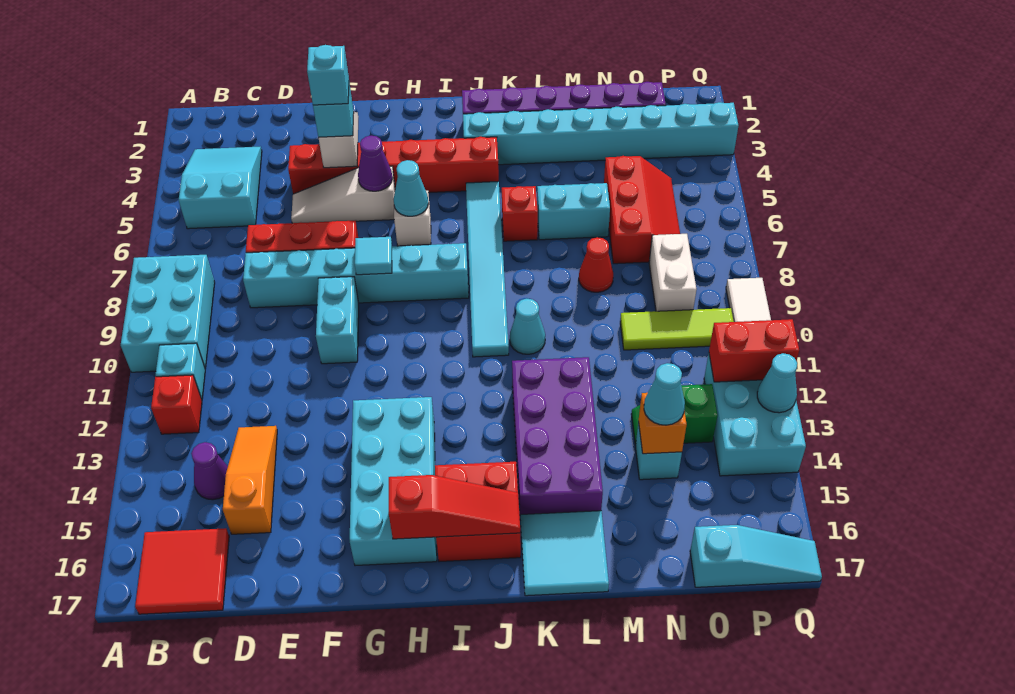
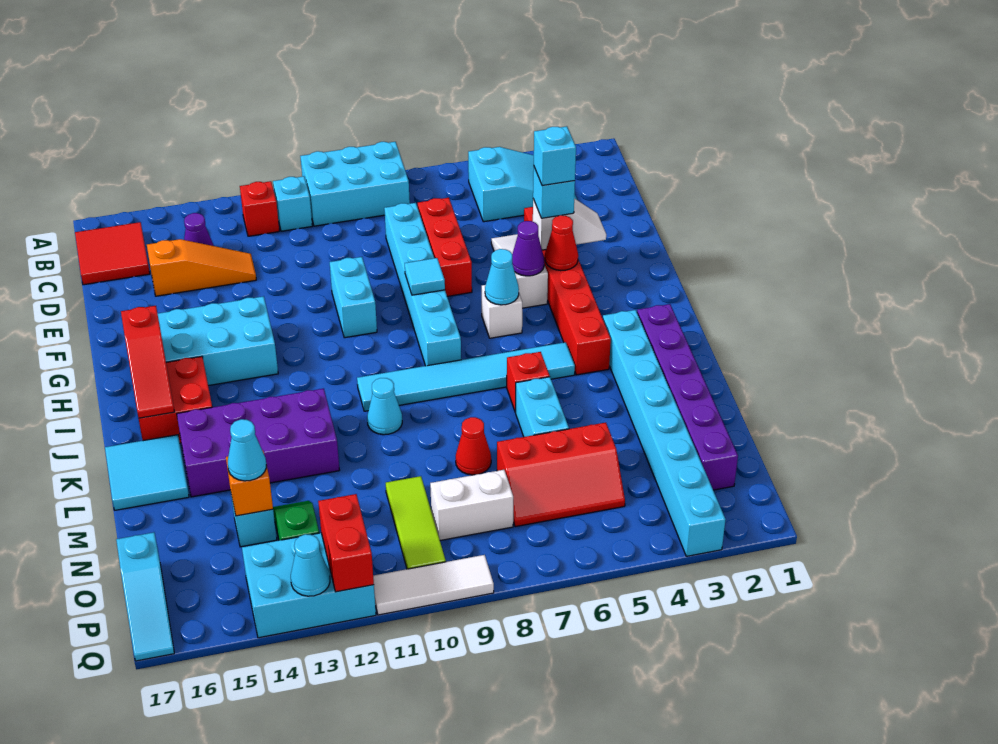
cyan brick F9:F10 level 1 -> cyan brick F10:G10 level 1
none -> red cone G4 level 2

